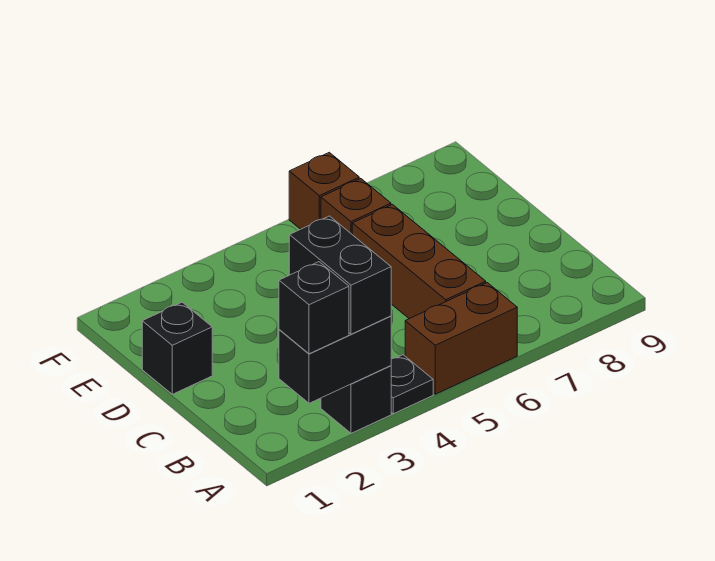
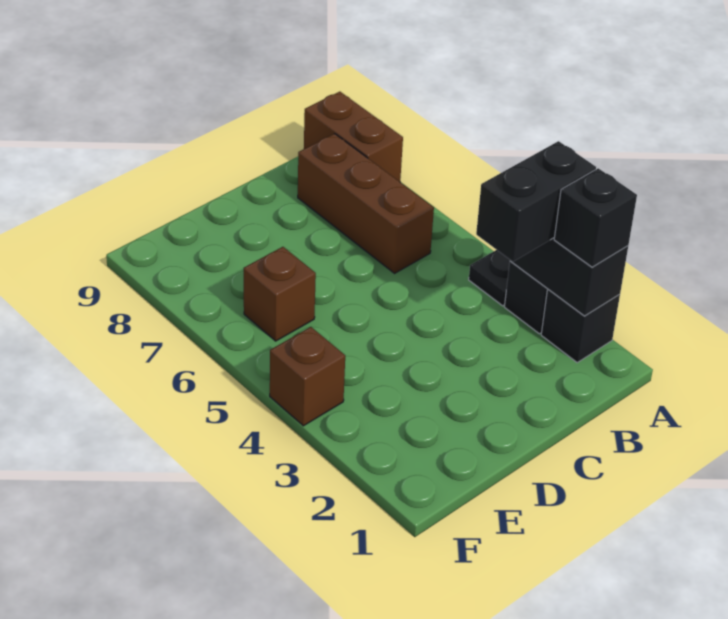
brown brick A5:A6 level 1 -> brown brick A8:A9 level 1
brown brick B6:D6 level 1 -> brown brick B6:B8 level 1
black brick D1 level 1 -> black brick A2 level 1
brown brick F6 level 1 -> brown brick F4 level 1

